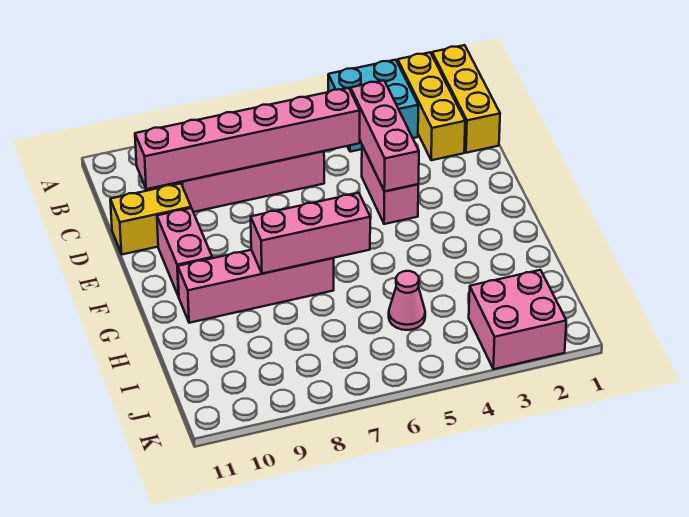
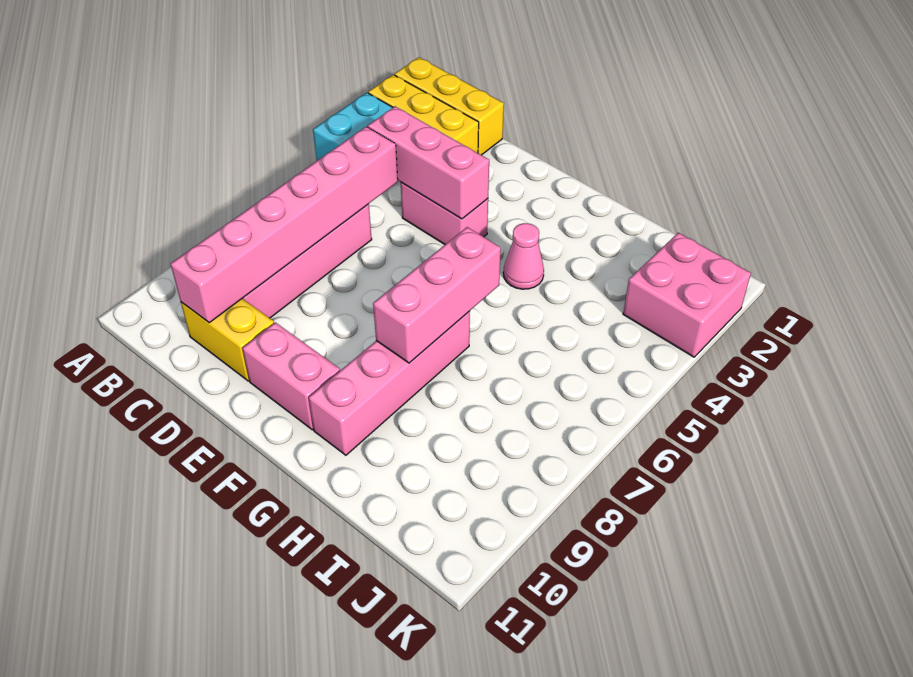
yellow brick D10:D11 level 1 -> yellow brick C10:D10 level 1
pink cone I5 level 1 -> pink cone G4 level 1

